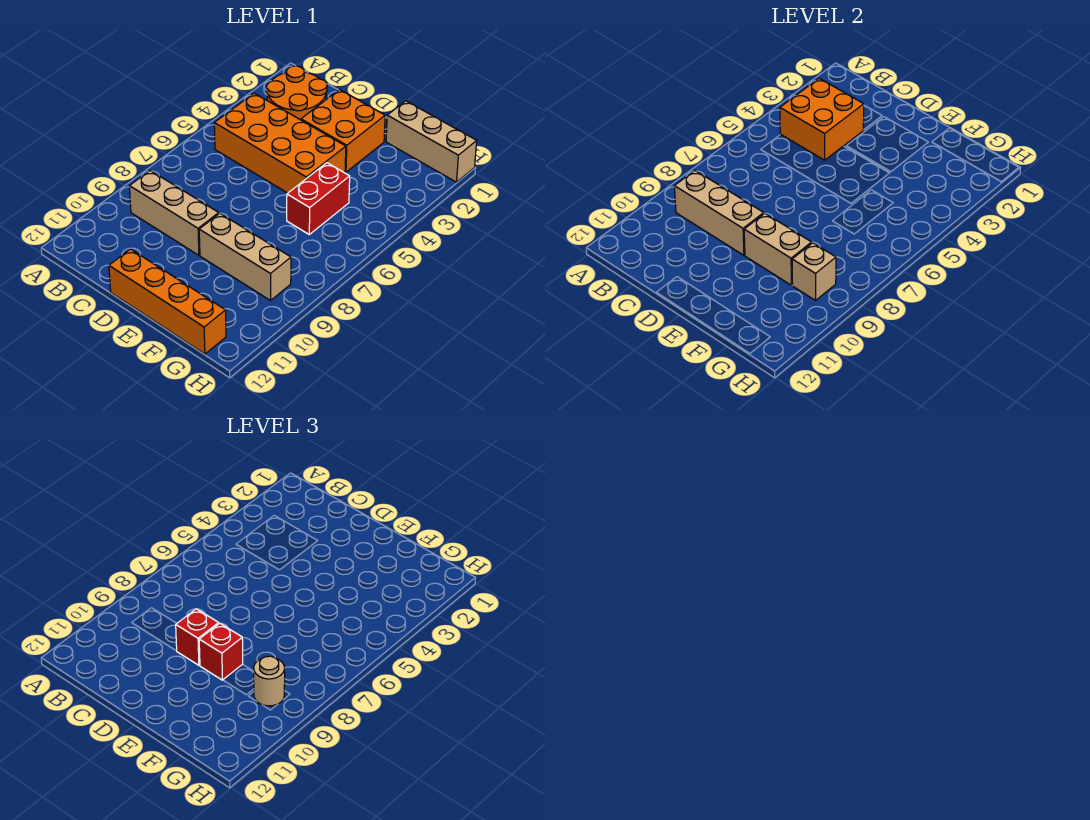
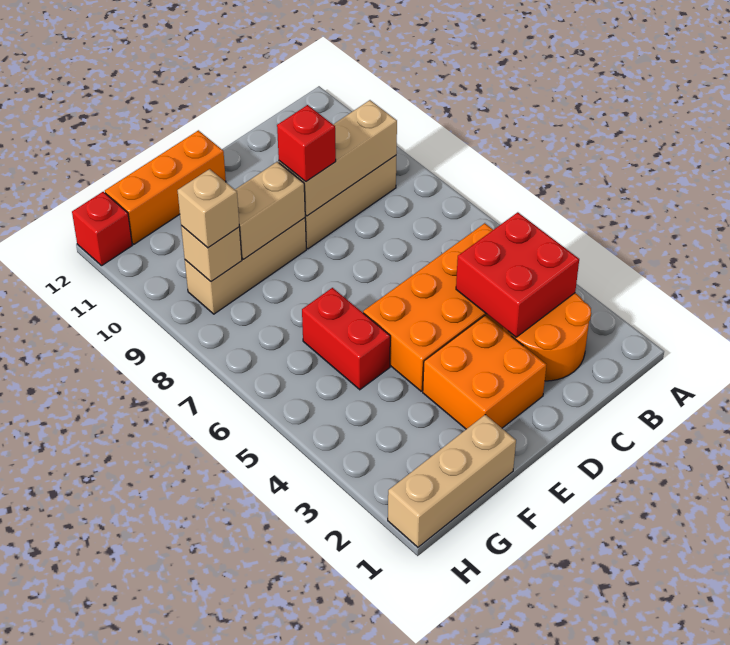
orange brick B3:C4 level 2 -> red brick B3:C4 level 2
orange brick D12:G12 level 1 -> orange brick E12:G12 level 1
red brick E9 level 3 -> red brick H12 level 1
tan round brick G9 level 3 -> tan brick G9 level 3

